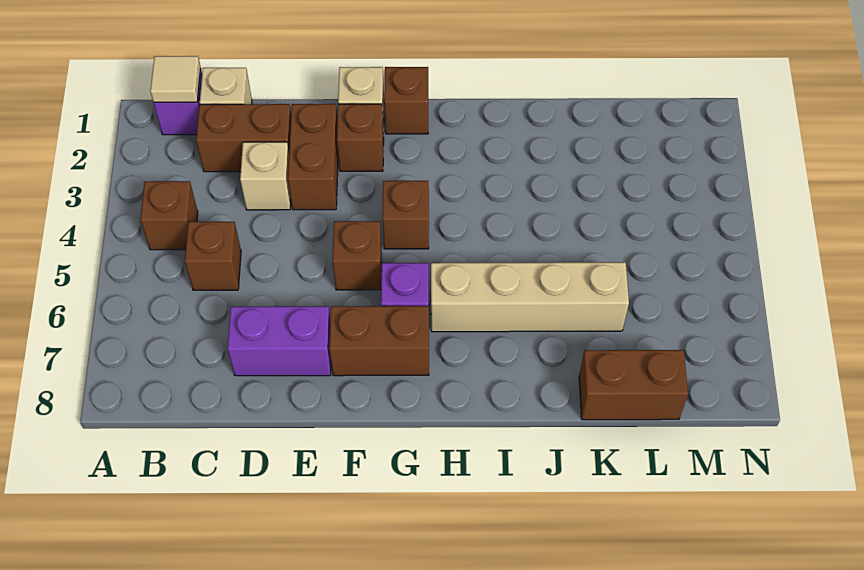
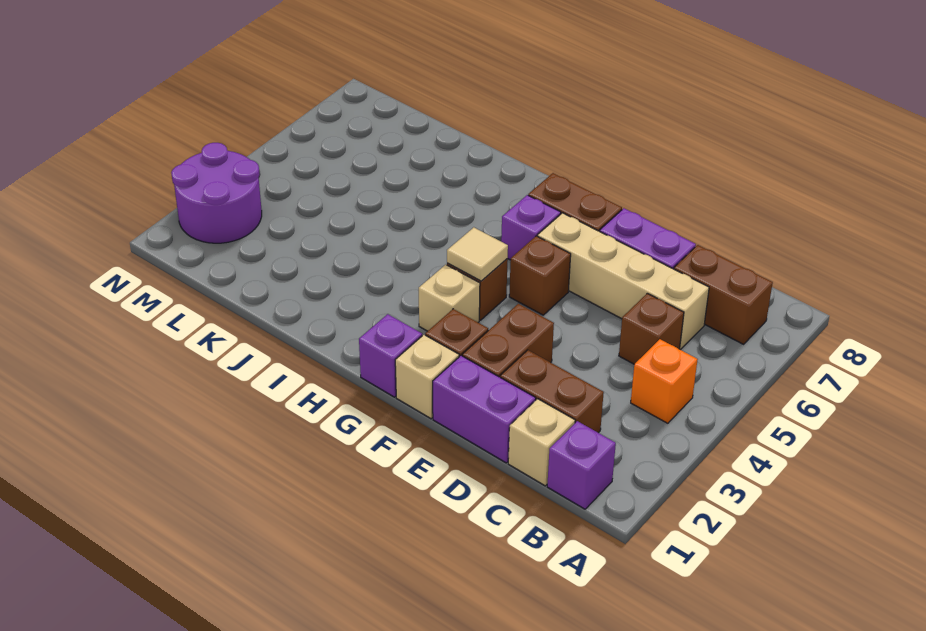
tan tile B1 level 2 -> tan tile G4 level 2
brown brick B4 level 1 -> orange brick B4 level 1
none -> purple brick D1:E1 level 1
tan brick D3 level 1 -> tan brick G3 level 1
brown brick G1 level 1 -> purple brick G1 level 1
tan brick H6:K6 level 1 -> tan brick C6:F6 level 1
brown brick K8:L8 level 1 -> brown brick B7:C7 level 1
none -> purple round brick M2:N3 level 1

